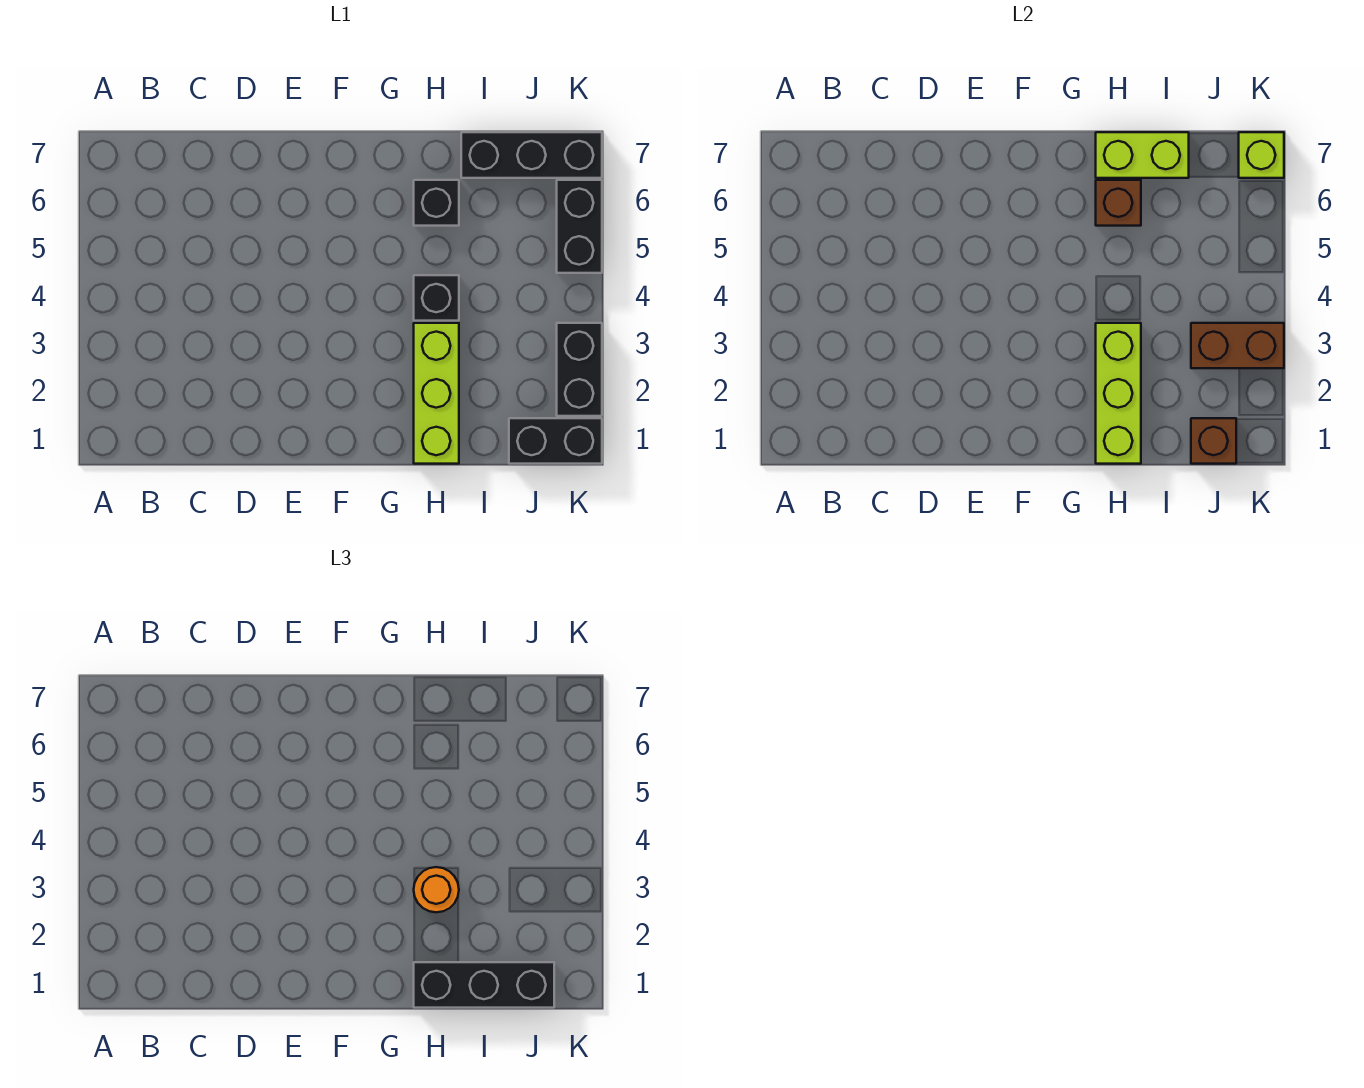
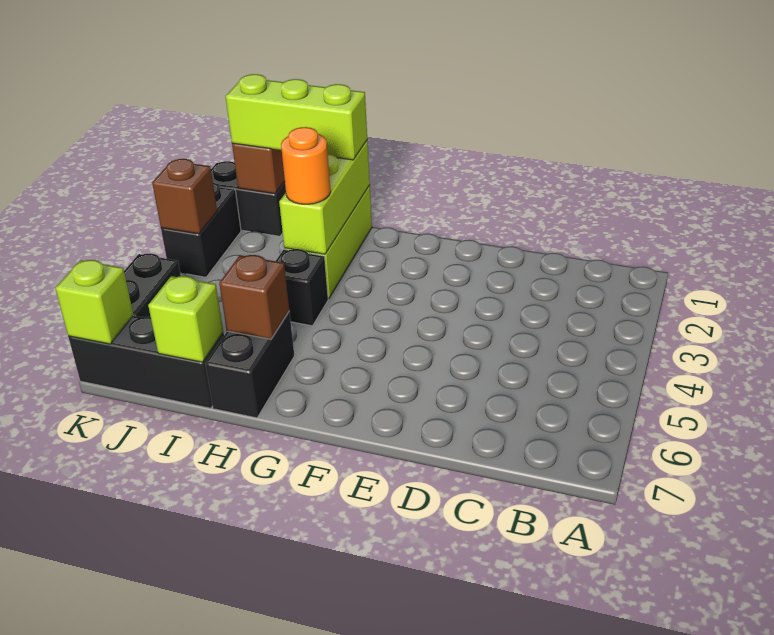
black brick H1:J1 level 3 -> lime brick H1:J1 level 3
black brick H6 level 1 -> black brick H6:H7 level 1
lime brick H7:I7 level 2 -> lime brick I7 level 2
brown brick J3:K3 level 2 -> brown brick K3 level 2

